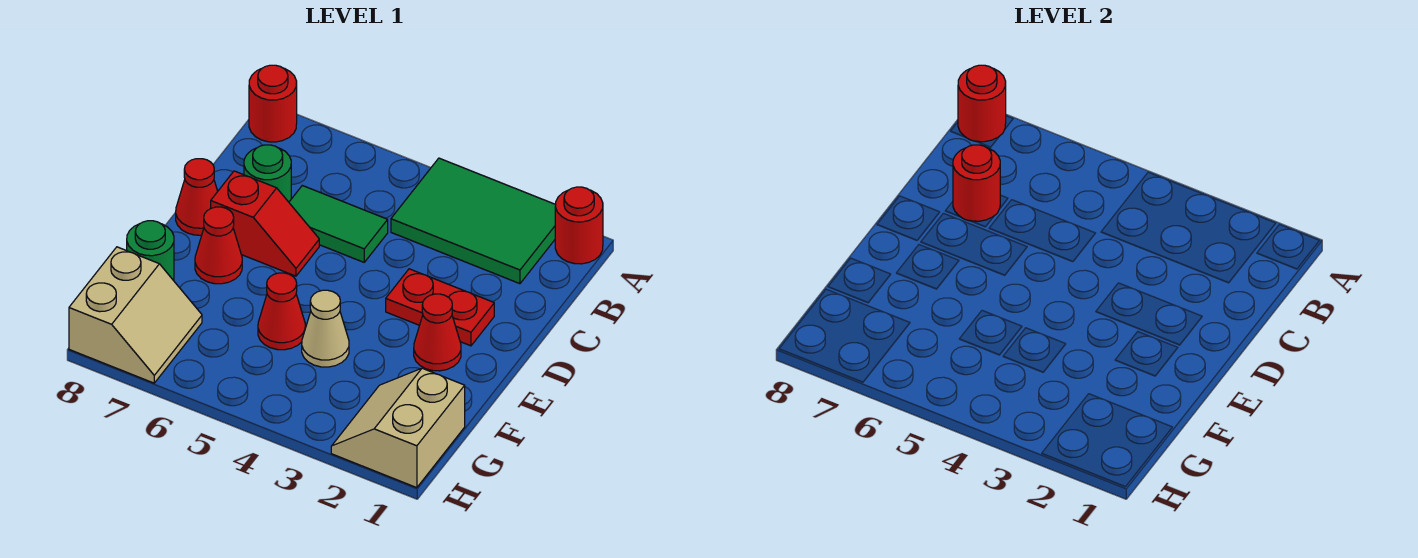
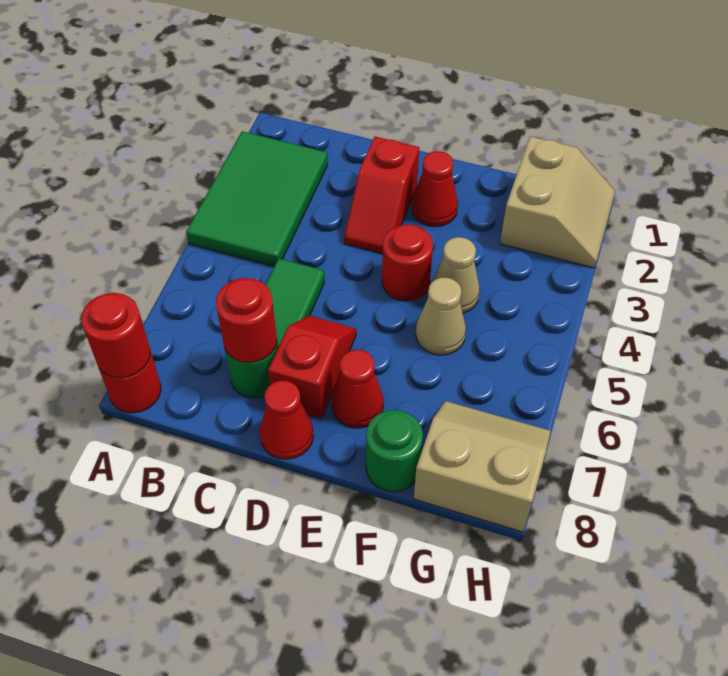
red round brick A1 level 1 -> red round brick E4 level 1
red plate D2:D3 level 1 -> red slope D2:D3 level 1 top 2
red cone F5 level 1 -> tan cone F5 level 1
tan slope G1:H2 level 1 top 1 -> tan slope G1:H2 level 1 top G

